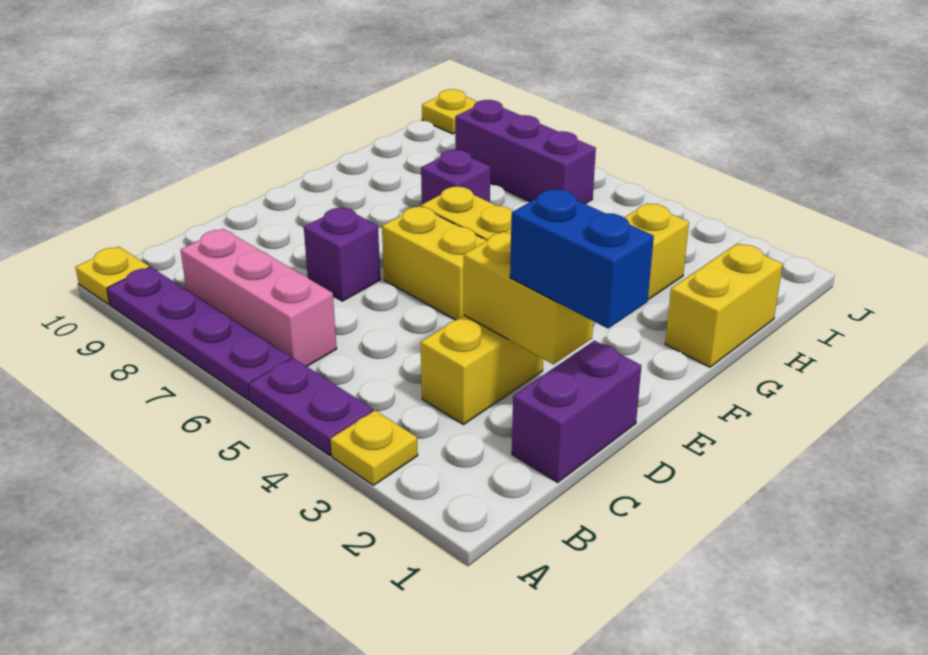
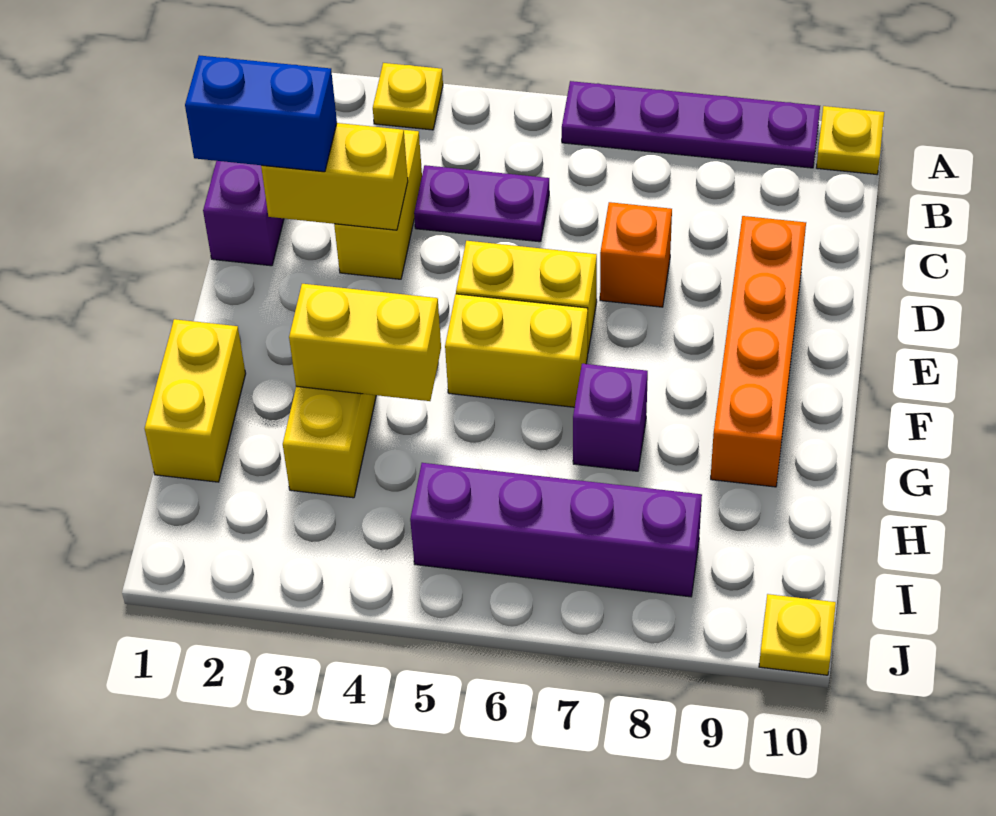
purple plate A4:A5 level 1 -> purple plate C4:C5 level 1
pink brick B6:B8 level 1 -> none
purple brick D7 level 1 -> orange brick D7 level 1
none -> orange brick D9:G9 level 1
none -> yellow brick G3:G4 level 2
purple brick I6:I8 level 1 -> purple brick I5:I8 level 1

